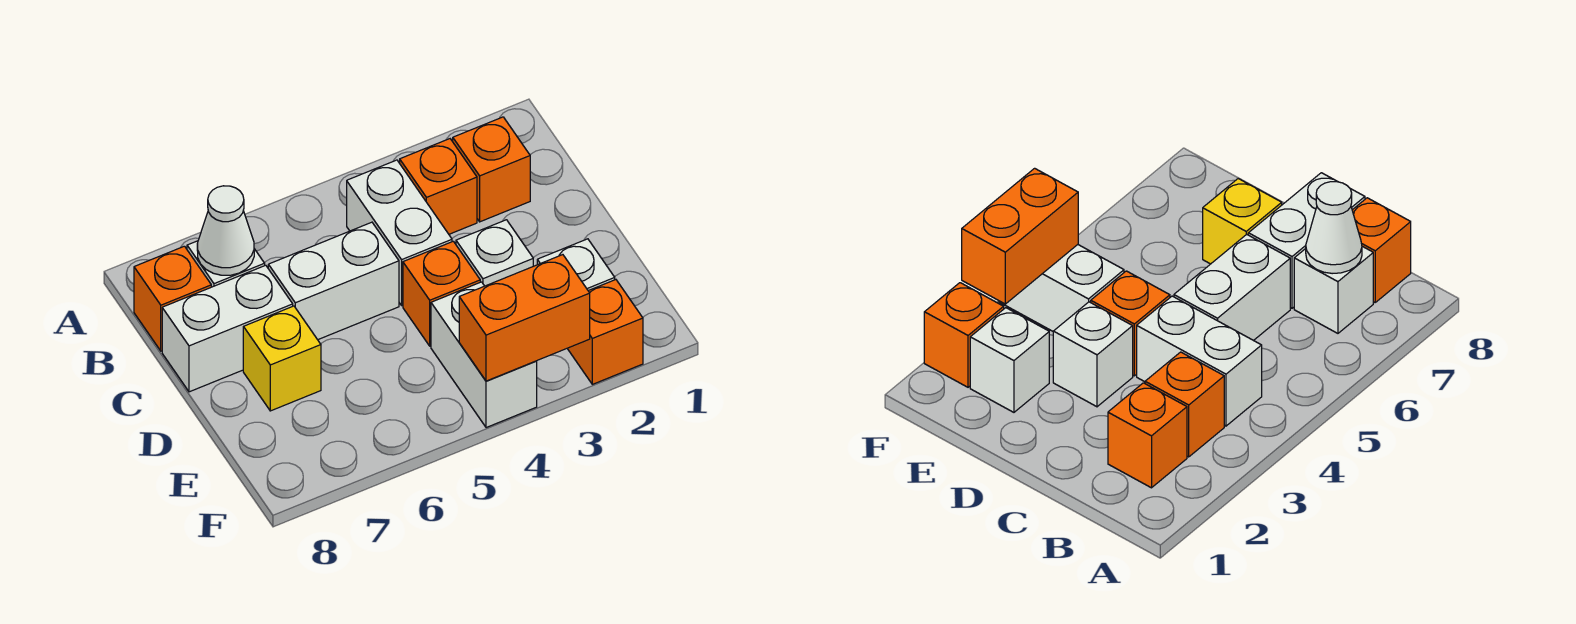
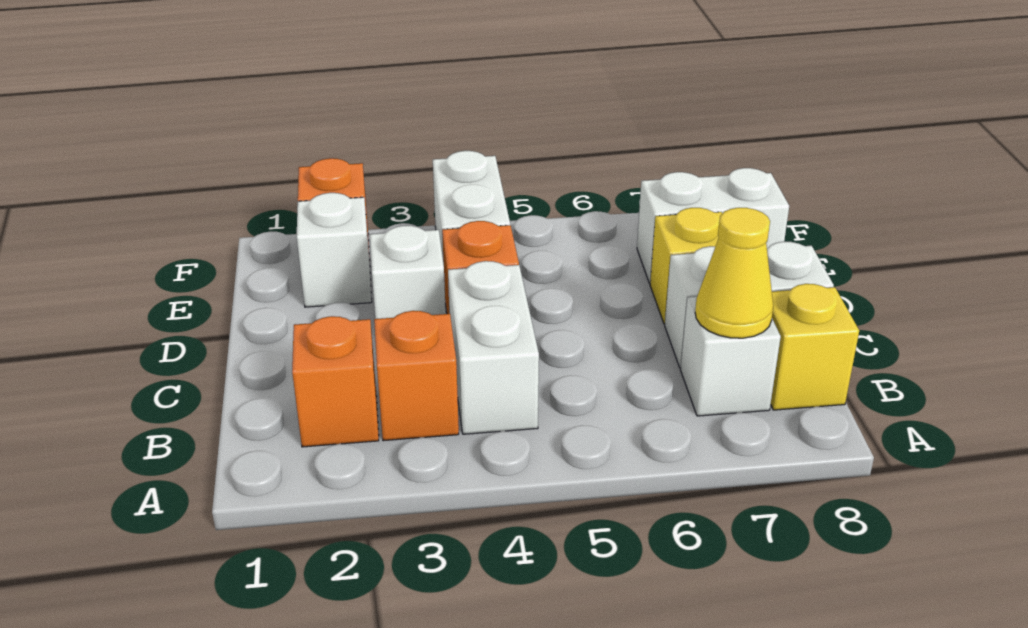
white cone B7 level 2 -> yellow cone B7 level 2
orange brick B8 level 1 -> yellow brick B8 level 1
white brick C5:C6 level 1 -> white brick E7:E8 level 1
orange brick F3:F4 level 2 -> none

